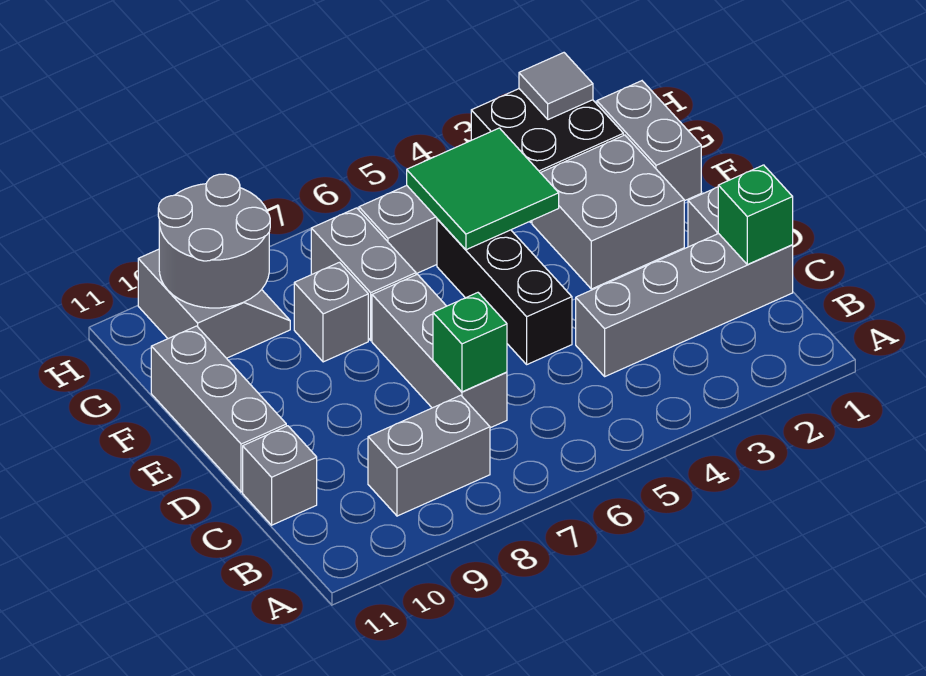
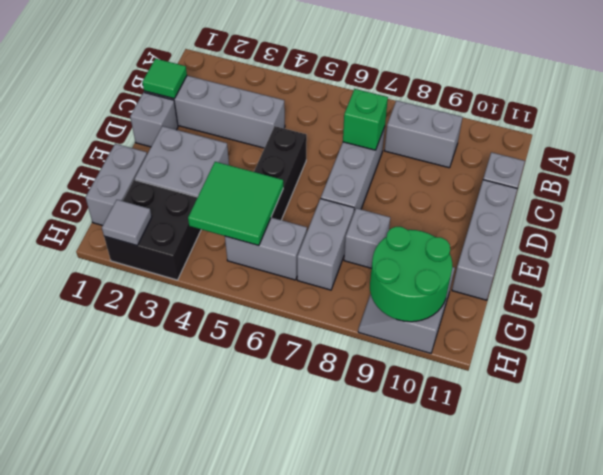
green brick C1 level 2 -> green tile C1 level 2
grey round brick G9:H10 level 2 -> green round brick G9:H10 level 2

